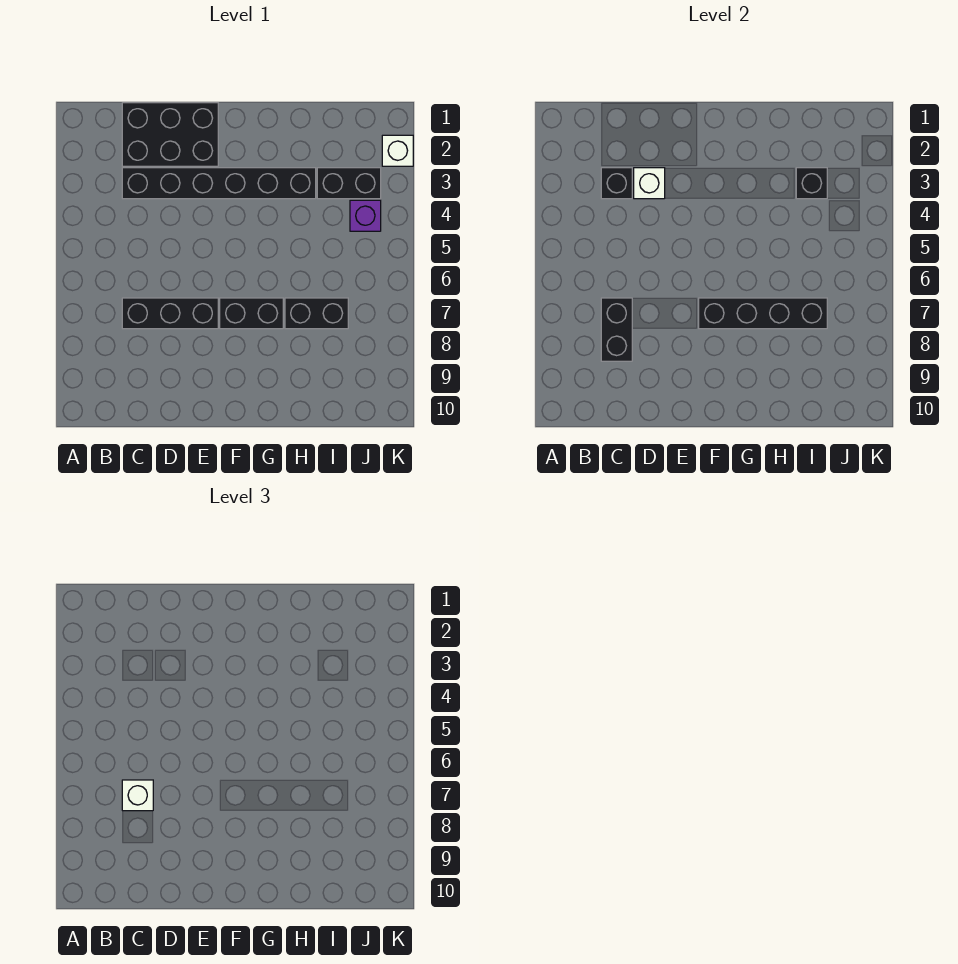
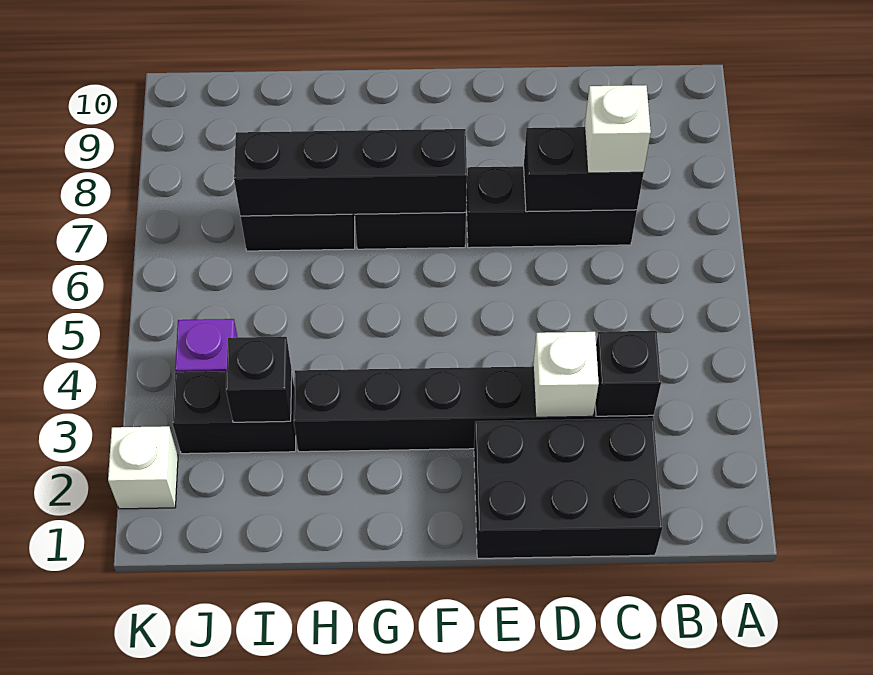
black brick C7:C8 level 2 -> black brick C7:D7 level 2

